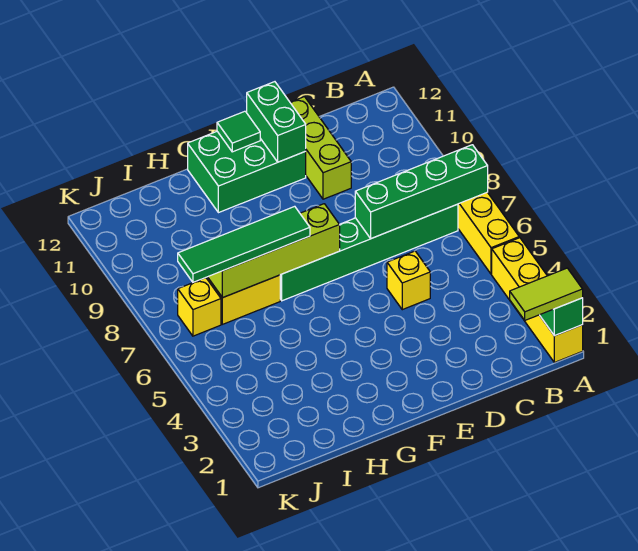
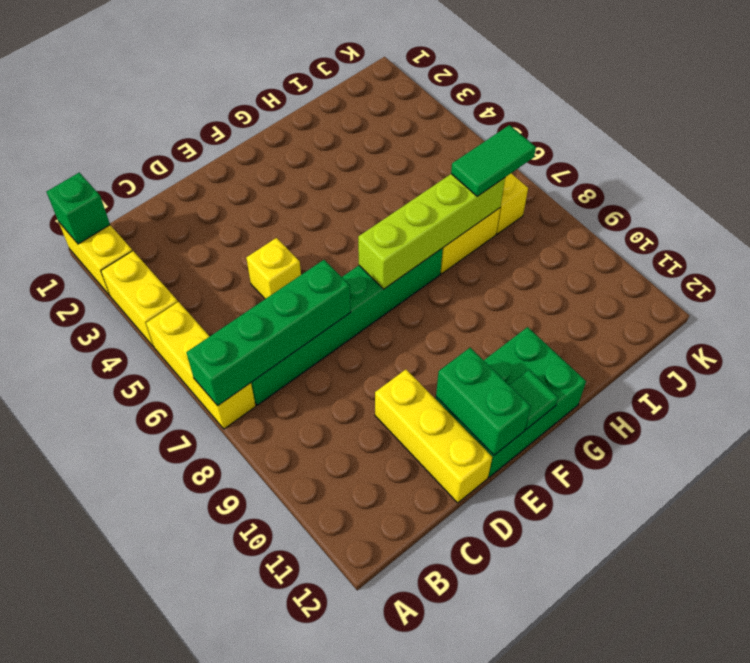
lime tile A1:B1 level 3 -> none
lime brick D10:D12 level 1 -> yellow brick D10:D12 level 1
green tile G7:J7 level 3 -> green tile I7:J7 level 3

